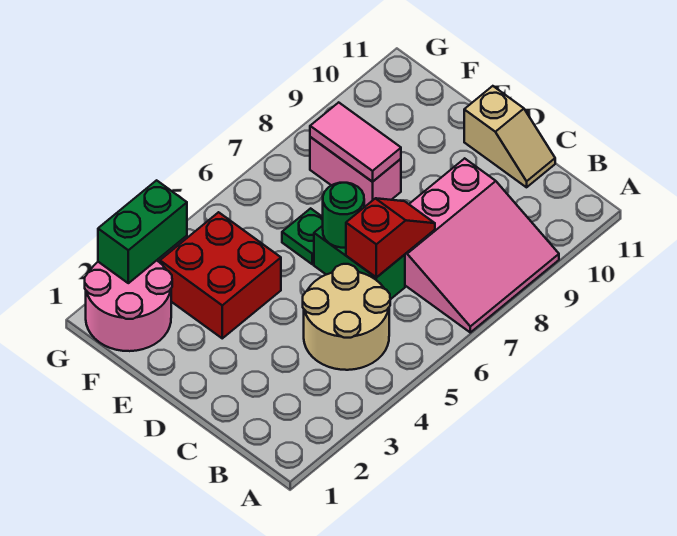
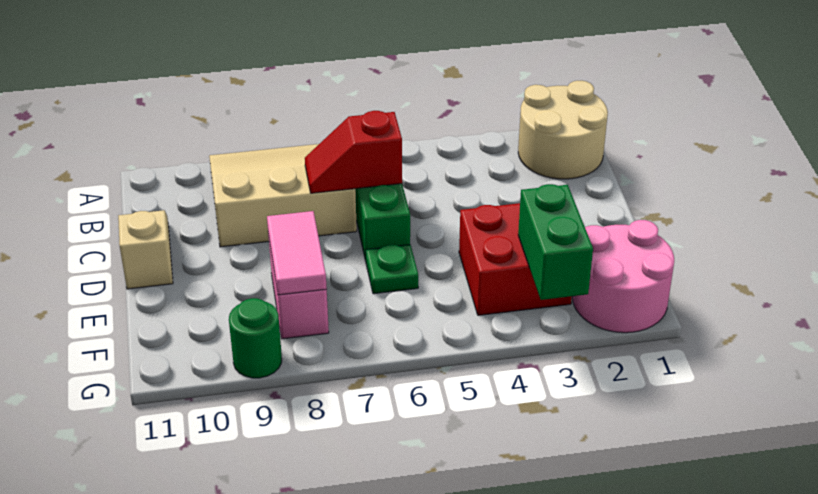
pink slope A7:C9 level 1 top C -> tan slope A7:C9 level 1 top C
tan round brick B4:C5 level 1 -> tan round brick A1:B2 level 1
green round brick D6 level 2 -> green round brick G9 level 1
green brick G2:G3 level 2 -> green brick F3:G3 level 2

